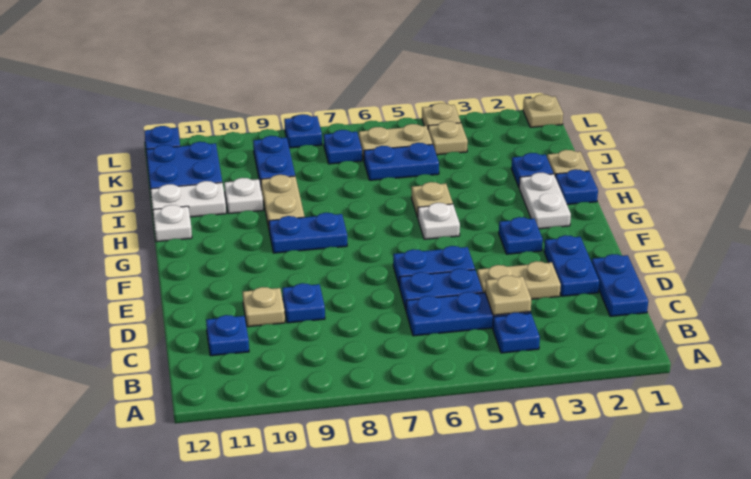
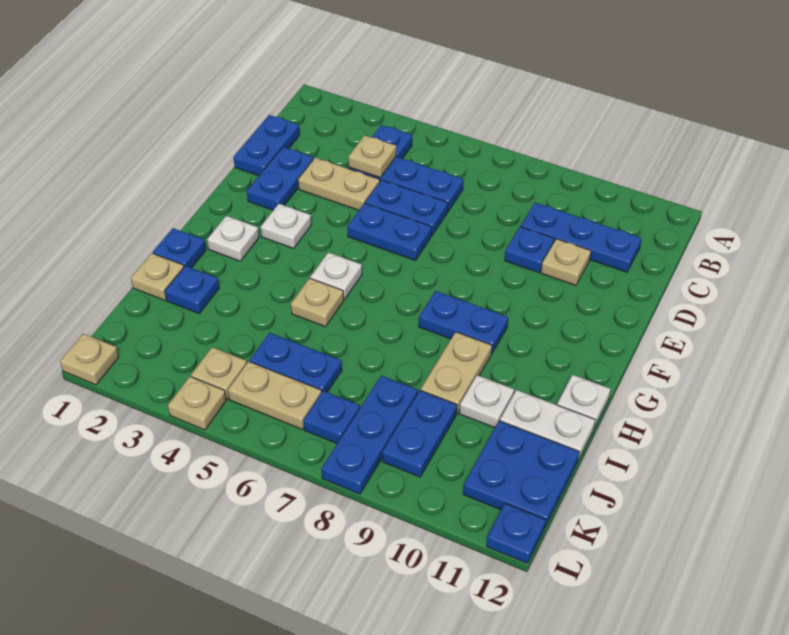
blue plate C11 level 1 -> blue plate C9:C11 level 1
blue plate F3 level 1 -> white plate F3 level 1
white plate G2:H2 level 1 -> white plate G2 level 1
blue plate L8 level 1 -> blue plate J8:L8 level 1

